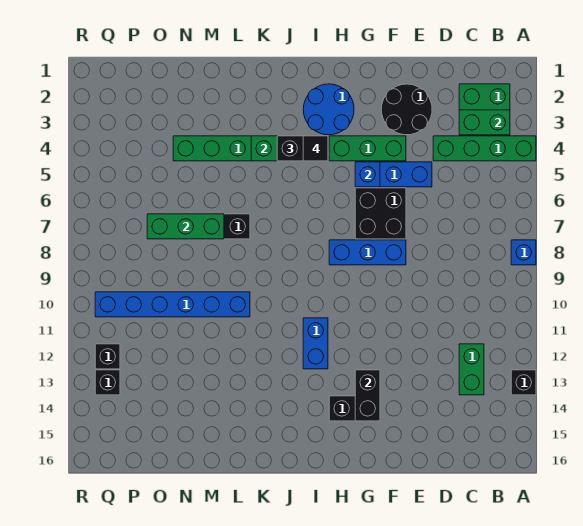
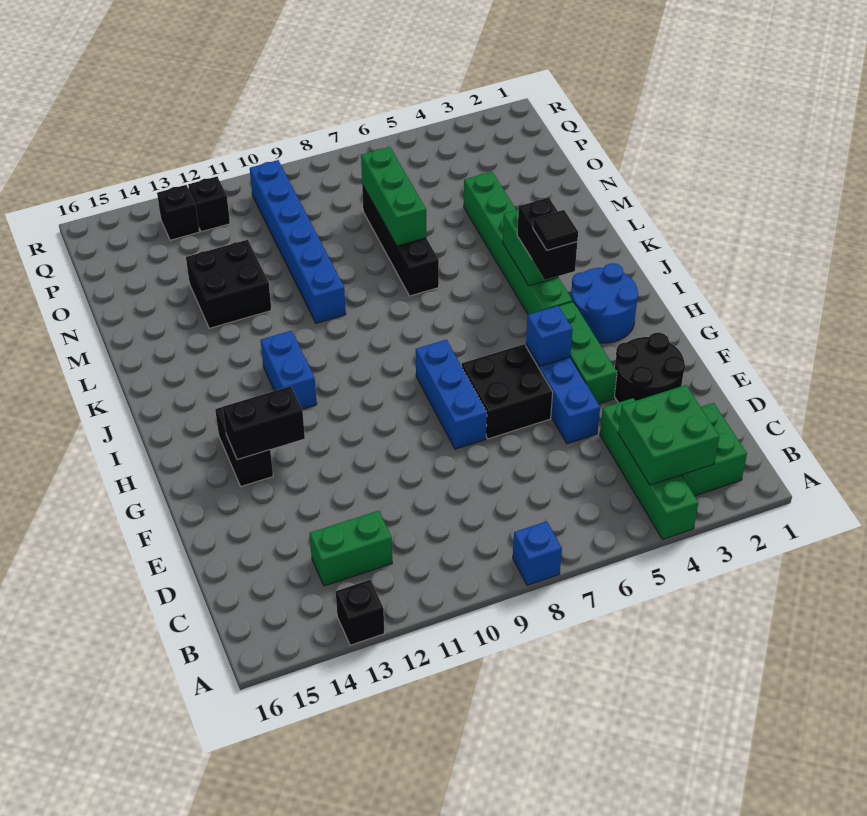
green brick B3:C3 level 2 -> green brick B3:C4 level 2
blue brick I11:I12 level 1 -> blue brick I12:J12 level 1
none -> black brick M12:N13 level 1

